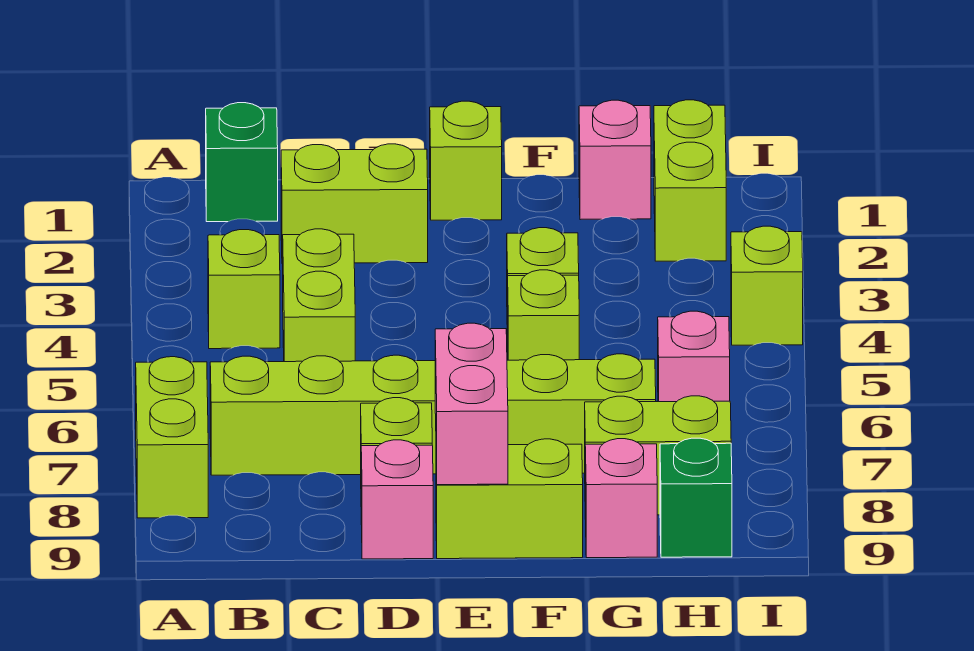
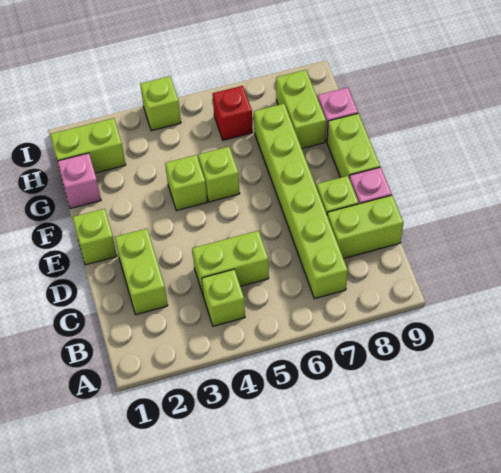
lime brick A7:A8 level 1 -> lime brick C8:C9 level 1
green brick B1 level 1 -> none
pink brick E8:E9 level 2 -> none
pink brick H6 level 1 -> red brick H6 level 1
green brick H9 level 1 -> none

